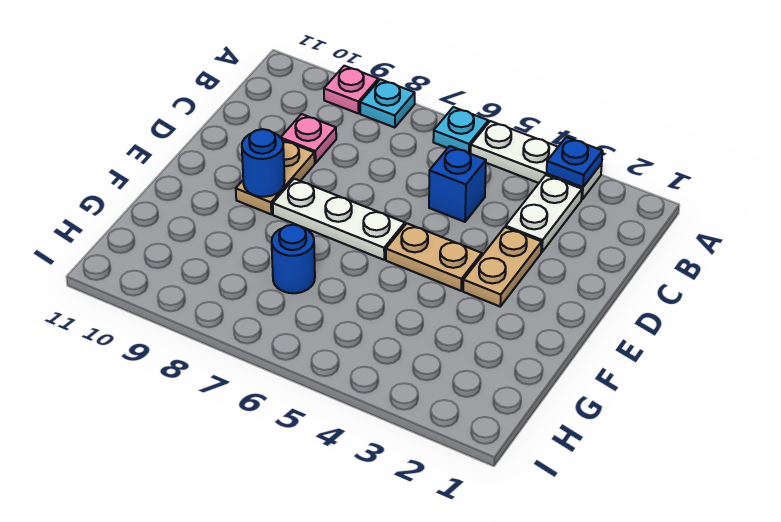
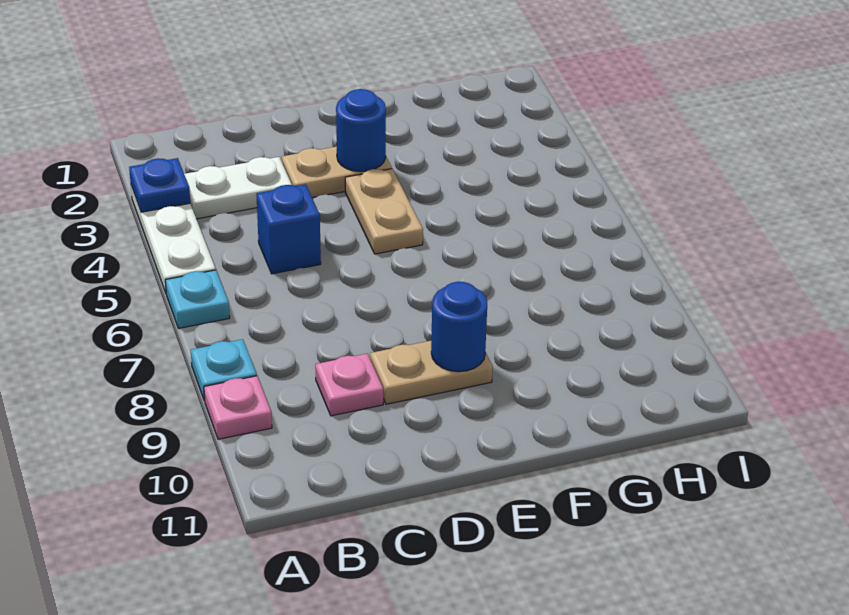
white plate E6:E8 level 1 -> none
blue round brick G7 level 1 -> blue round brick E3 level 2

